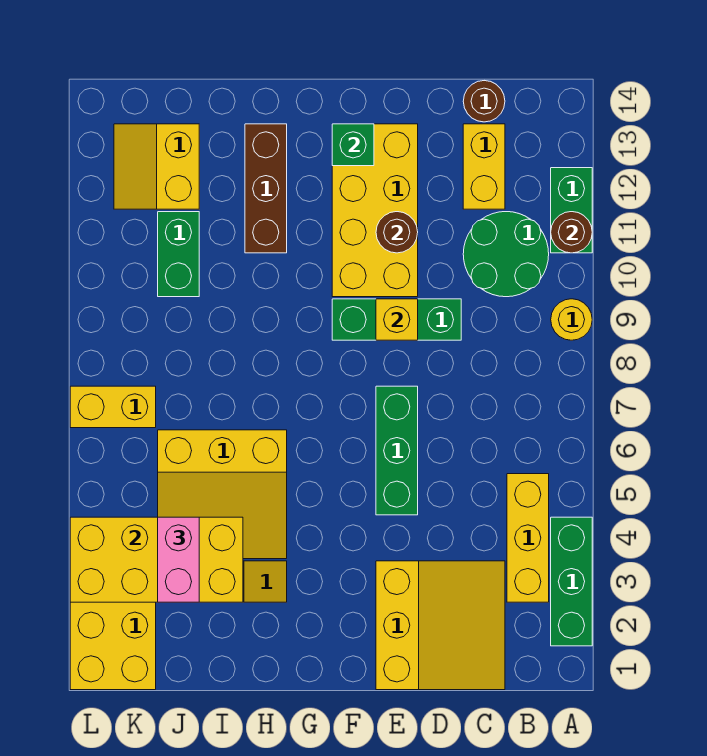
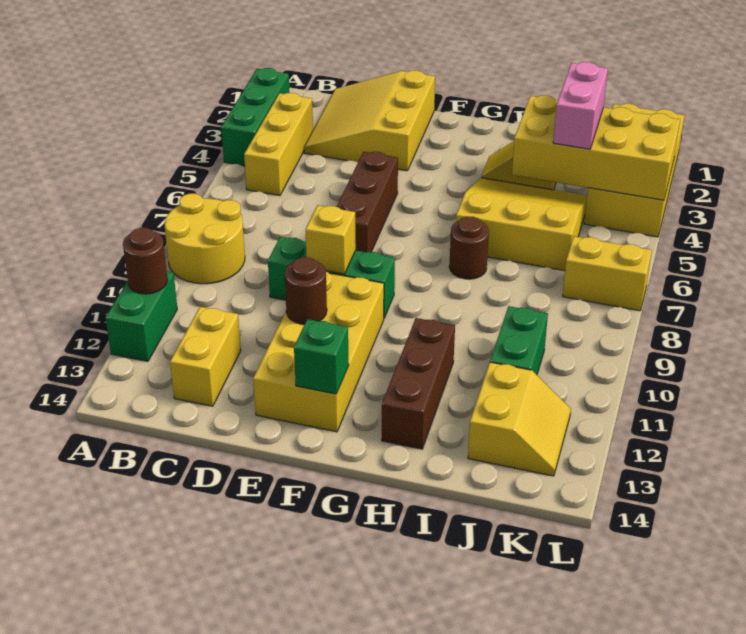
yellow round brick A9 level 1 -> yellow round brick A8:B9 level 1
green round brick B10:C11 level 1 -> none
brown round brick C14 level 1 -> brown round brick H7 level 1
green brick E5:E7 level 1 -> brown brick E5:E7 level 1

